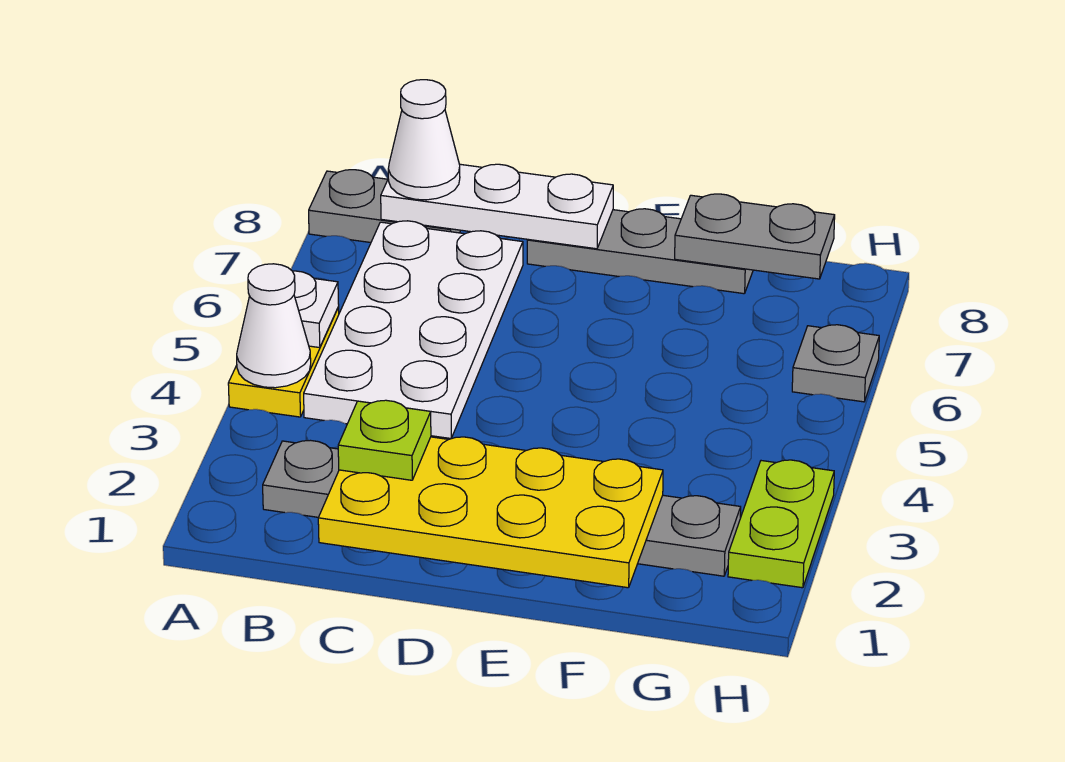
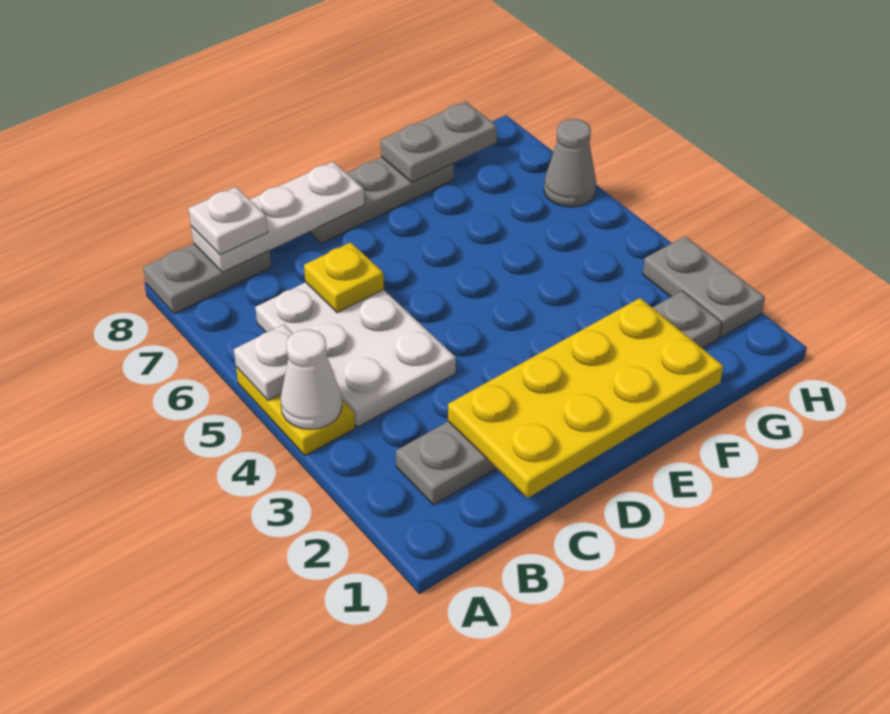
white plate B4:C7 level 1 -> white plate B4:C6 level 1
white cone B8 level 3 -> white plate B8 level 3
lime plate C2 level 3 -> none
none -> yellow plate C6 level 2
lime plate H2:H3 level 1 -> grey plate H2:H3 level 1
grey plate H6 level 1 -> grey cone H6 level 1

